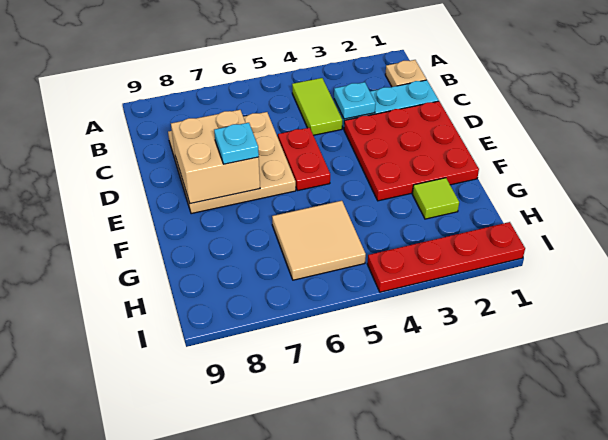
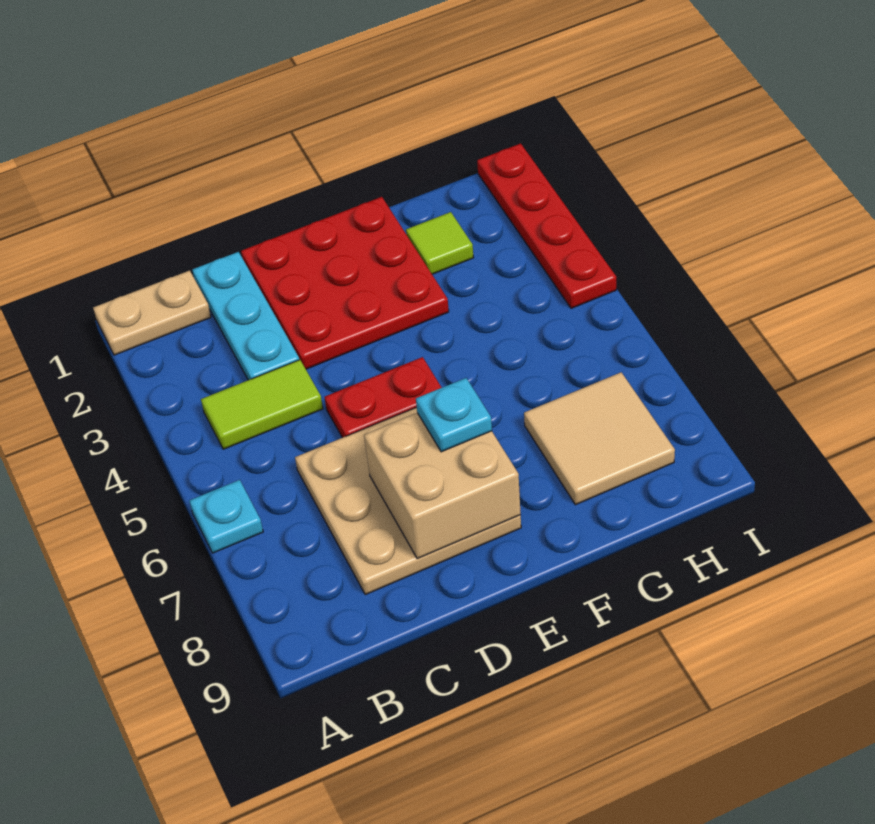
tan plate B1 level 1 -> tan plate A1:B1 level 1
cyan plate C3 level 2 -> cyan plate A6 level 1
tan tile G5:H6 level 1 -> tan tile G7:H8 level 1

